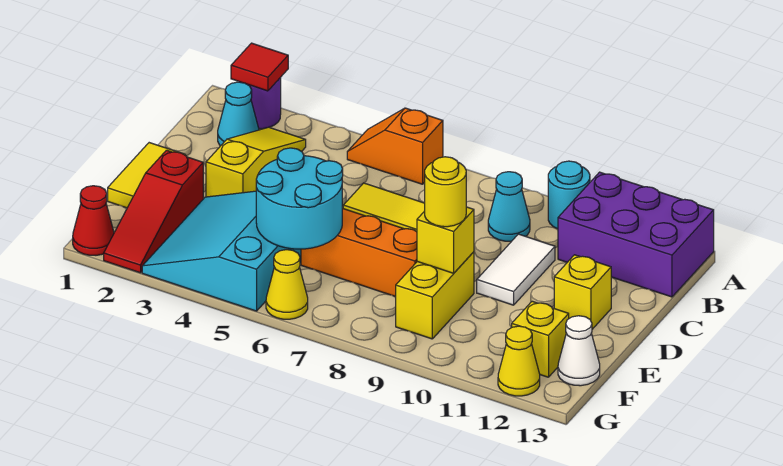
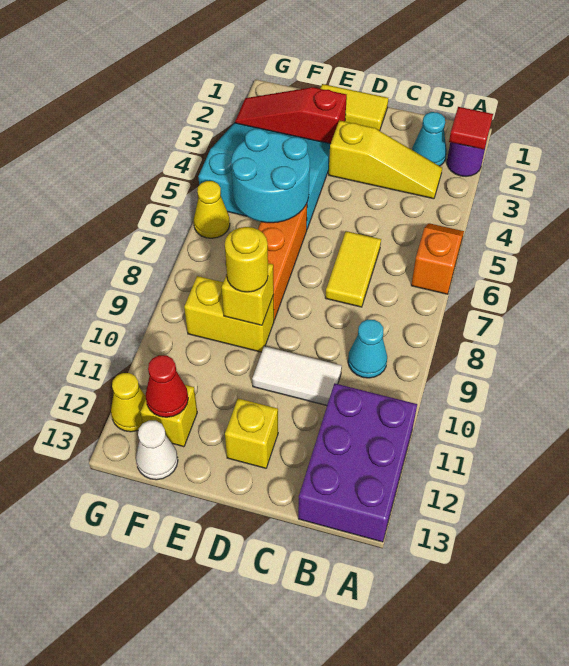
cyan round brick A10 level 1 -> none
red cone G1 level 1 -> red cone F12 level 2

